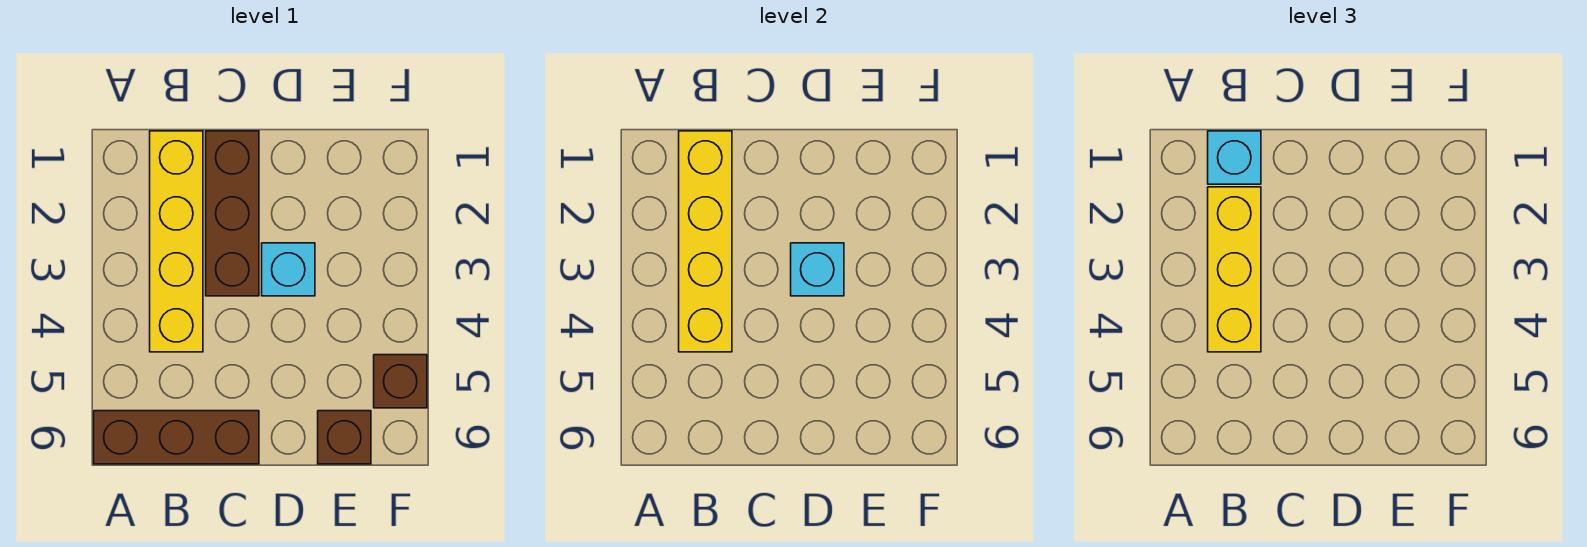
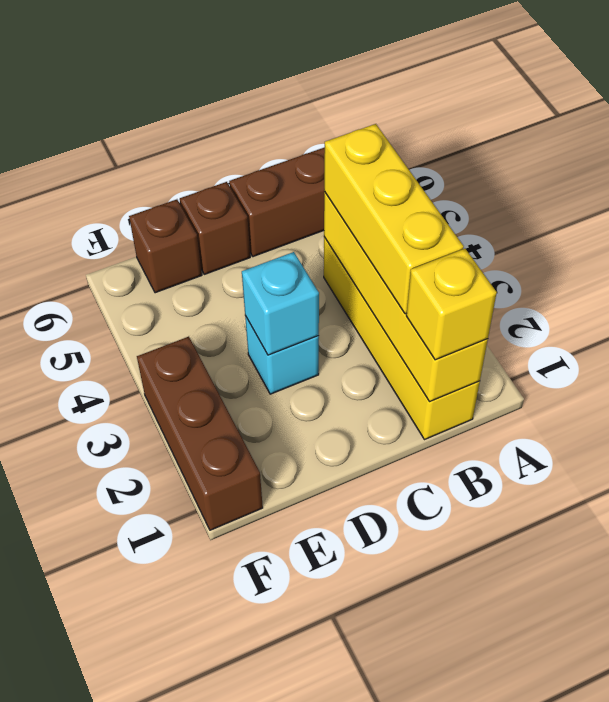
cyan brick B1 level 3 -> yellow brick B1 level 3
brown brick C1:C3 level 1 -> brown brick F1:F3 level 1
brown brick F5 level 1 -> brown brick D6 level 1

